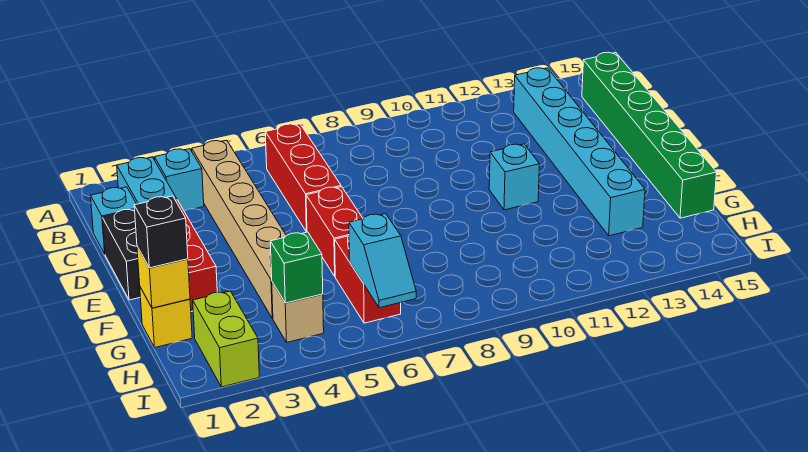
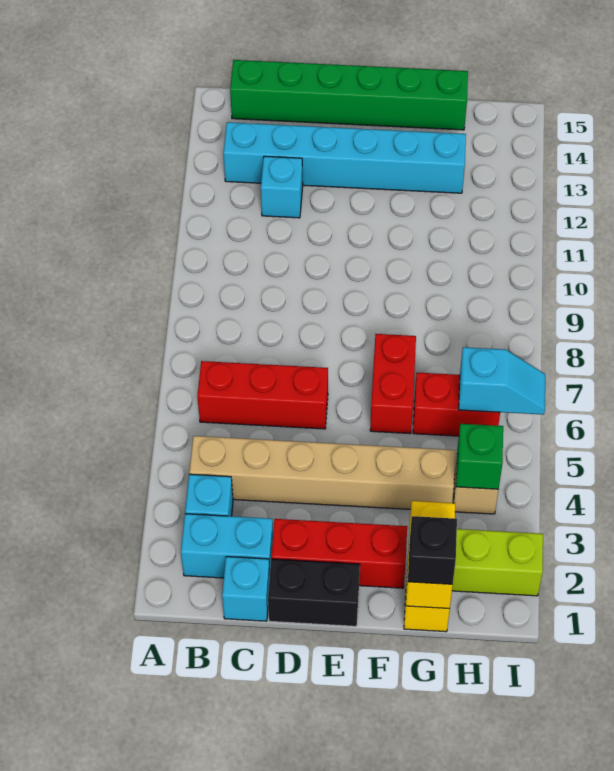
red brick E6:F6 level 1 -> red brick F6:F7 level 1
cyan brick E11 level 1 -> cyan brick C12 level 1
yellow brick G1 level 2 -> yellow brick G1:G2 level 2

